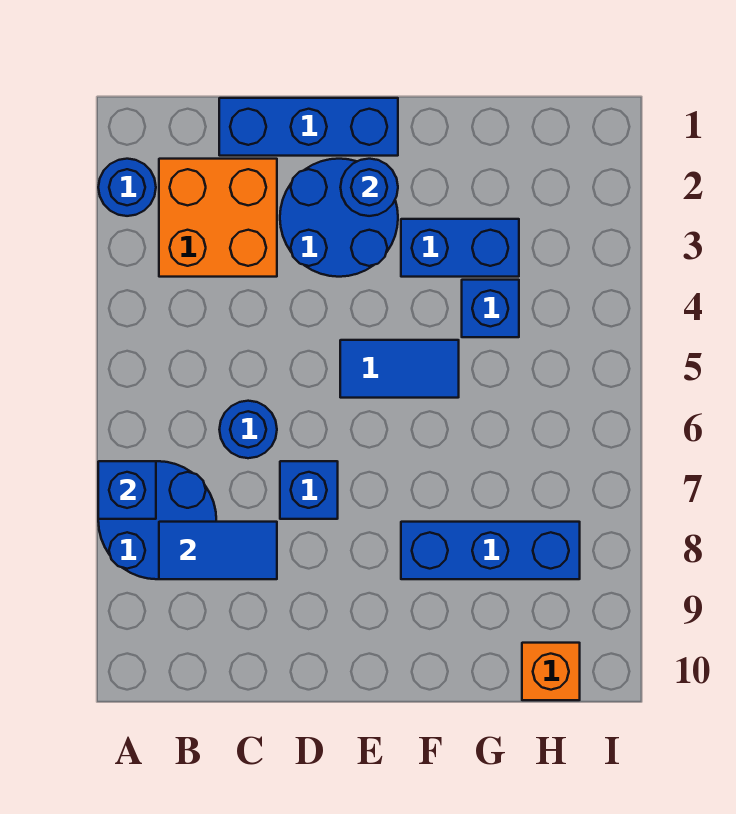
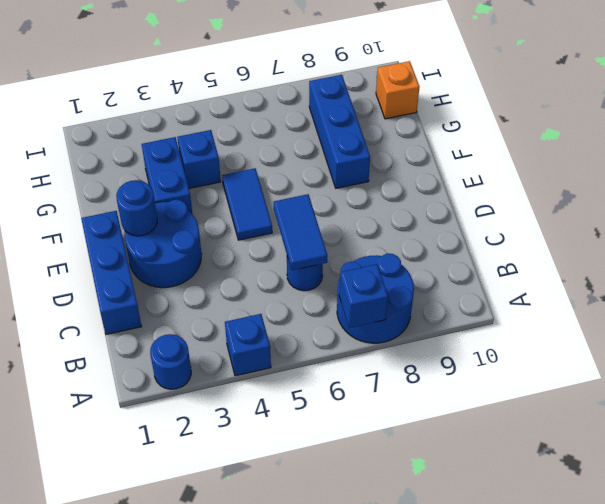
orange brick B2:C3 level 1 -> none
blue tile B8:C8 level 2 -> blue tile C6:D6 level 2
blue brick D7 level 1 -> blue brick A4 level 1

